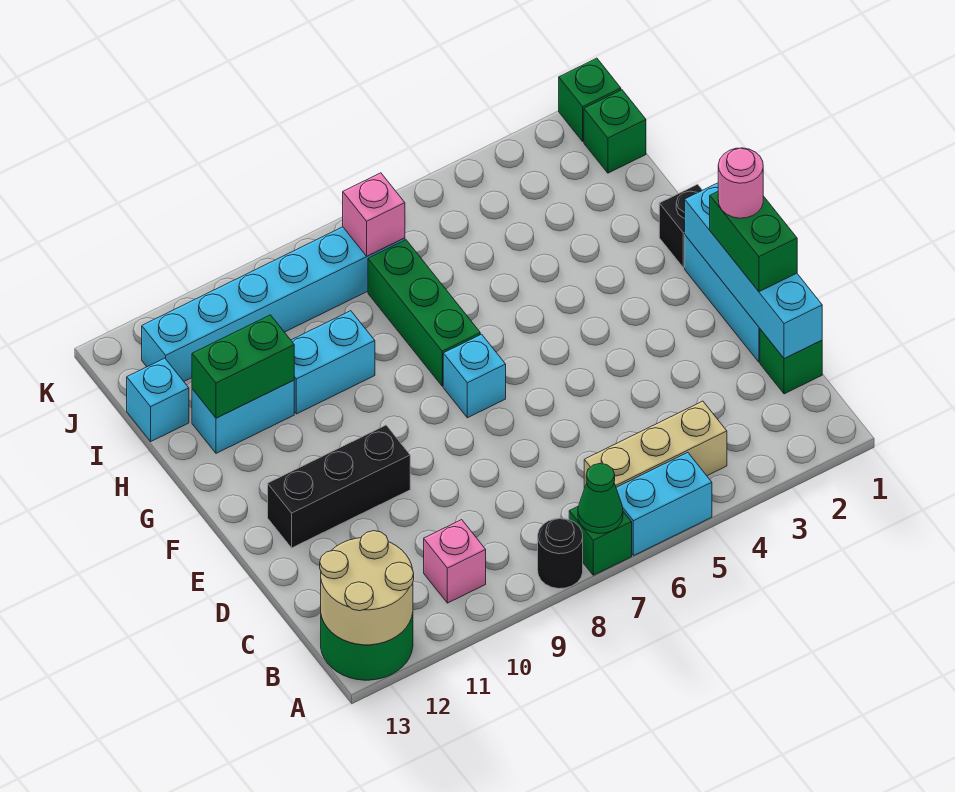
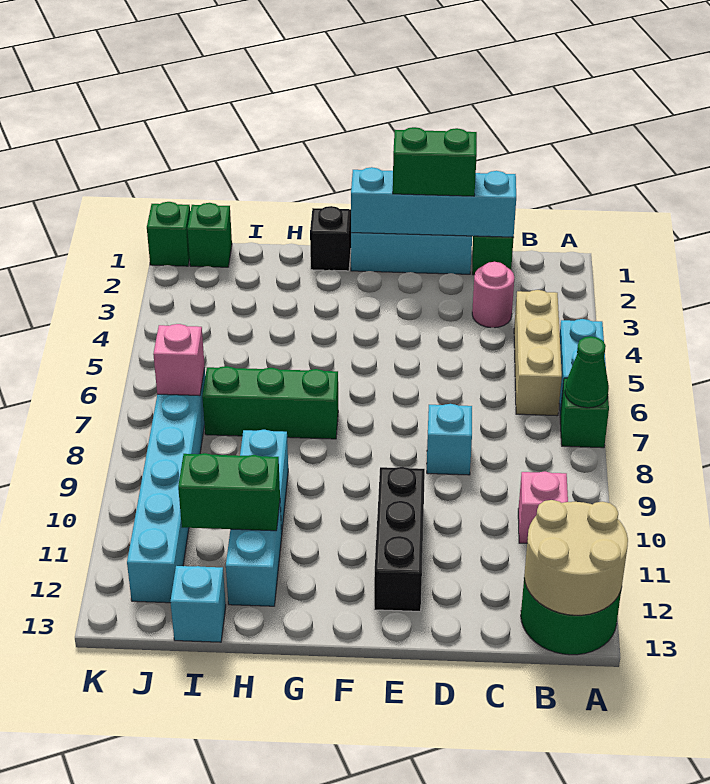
black round brick A8 level 1 -> none
pink round brick E1 level 4 -> pink round brick C3 level 1
cyan brick F7 level 1 -> cyan brick D8 level 1
green brick H11:H12 level 2 -> green brick H11:I11 level 2

